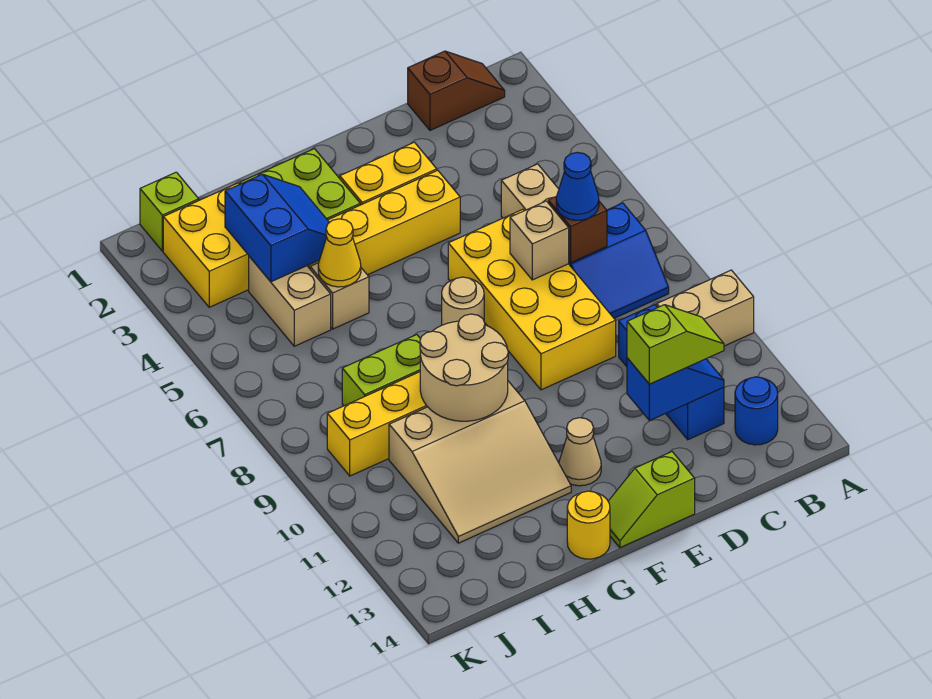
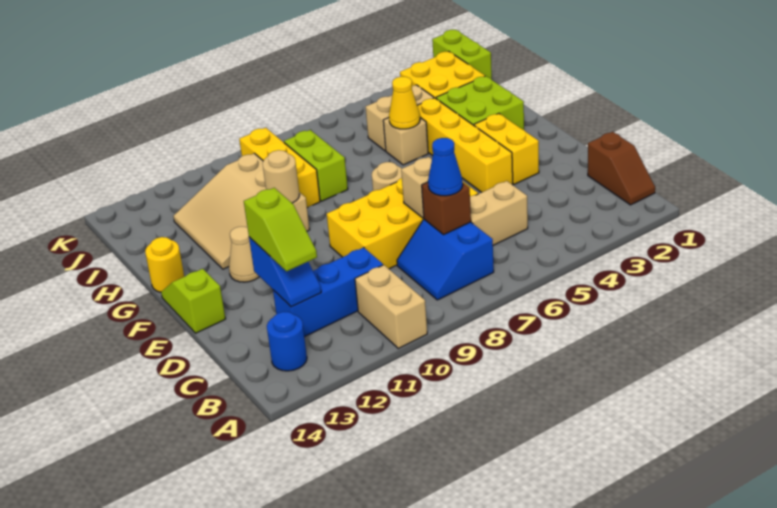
tan round brick G9:H10 level 2 -> tan round brick G10 level 2
blue slope H3:I4 level 2 top I -> none
lime brick J1 level 1 -> lime brick J1:K1 level 1

